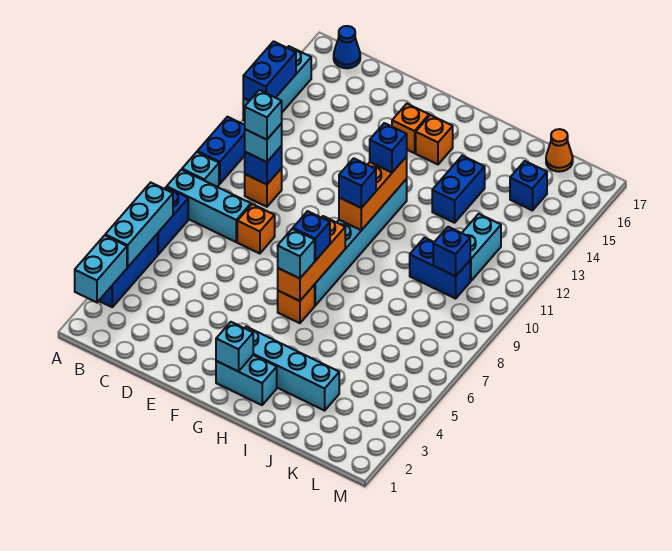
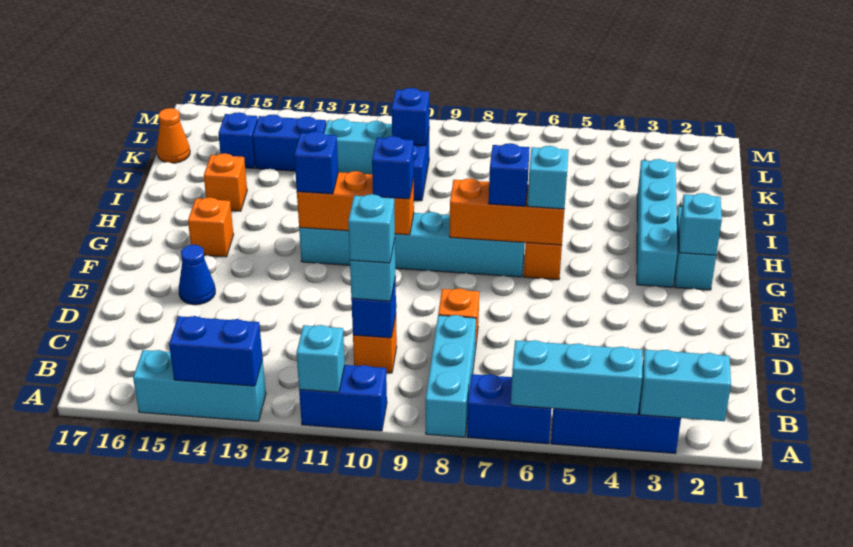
cyan brick A9 level 1 -> cyan brick A11 level 2
blue cone B17 level 1 -> blue cone E15 level 1
orange brick F15 level 1 -> orange brick I15 level 1
blue brick I13:I14 level 1 -> blue brick K13:K14 level 1

